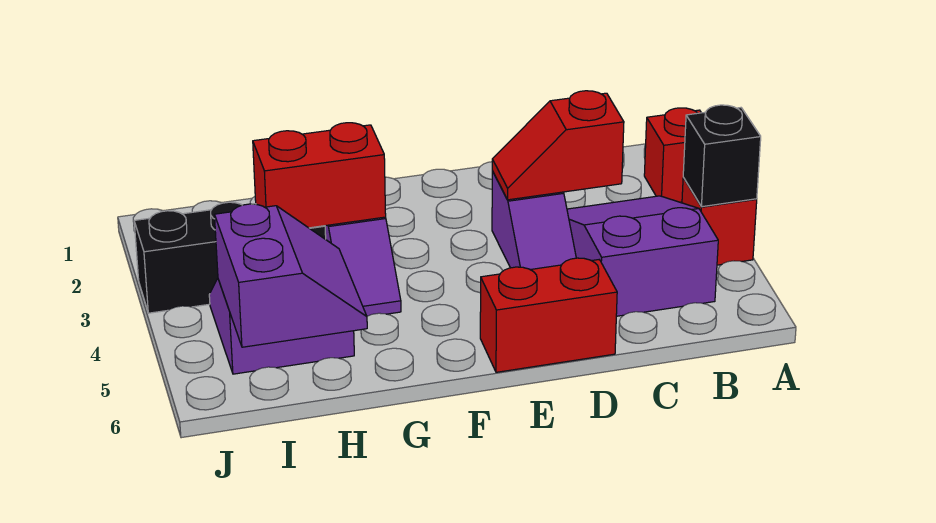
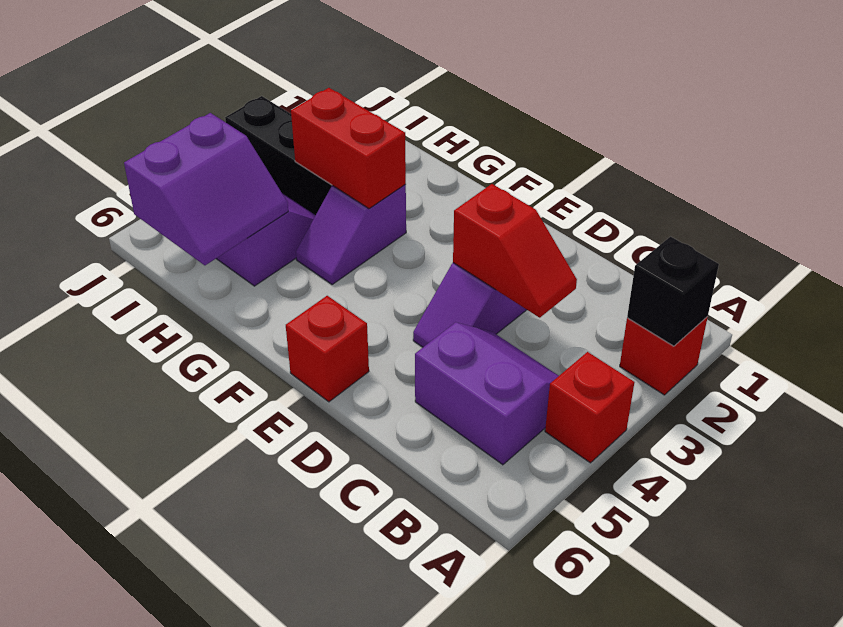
black brick A4 level 2 -> black brick A2 level 2
purple slope B3:C5 level 1 top 5 -> purple slope B4:C5 level 1 top 5
red slope C3:D3 level 2 top C -> red slope C3:D3 level 2 top D
red brick D6:E6 level 1 -> red brick E6 level 1

